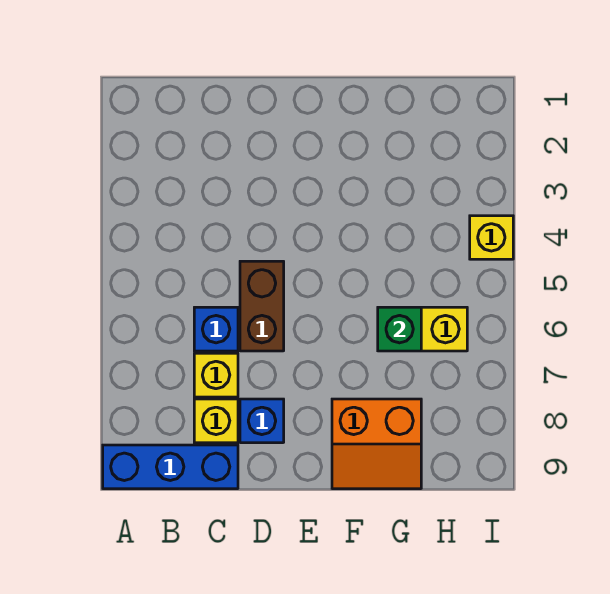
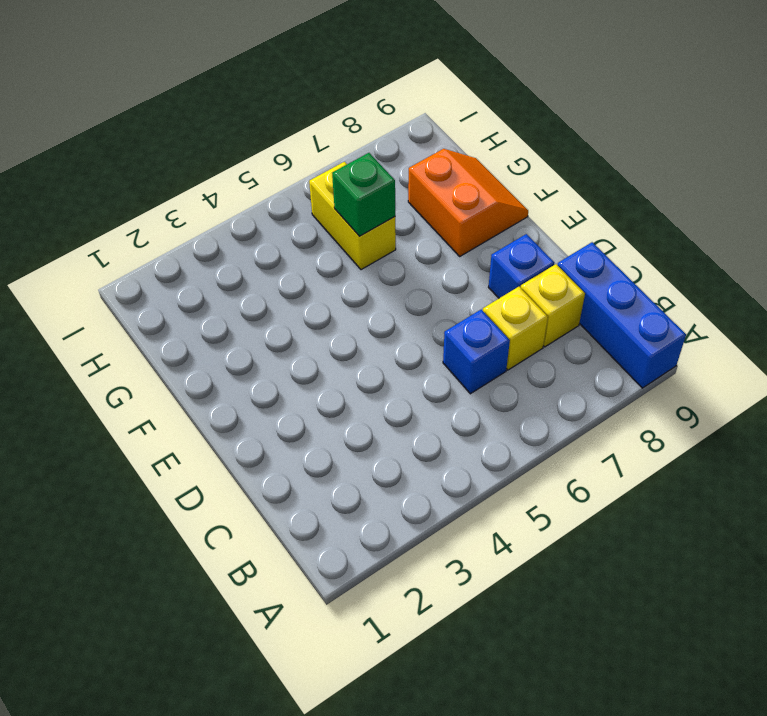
brown brick D5:D6 level 1 -> none
yellow brick I4 level 1 -> none

